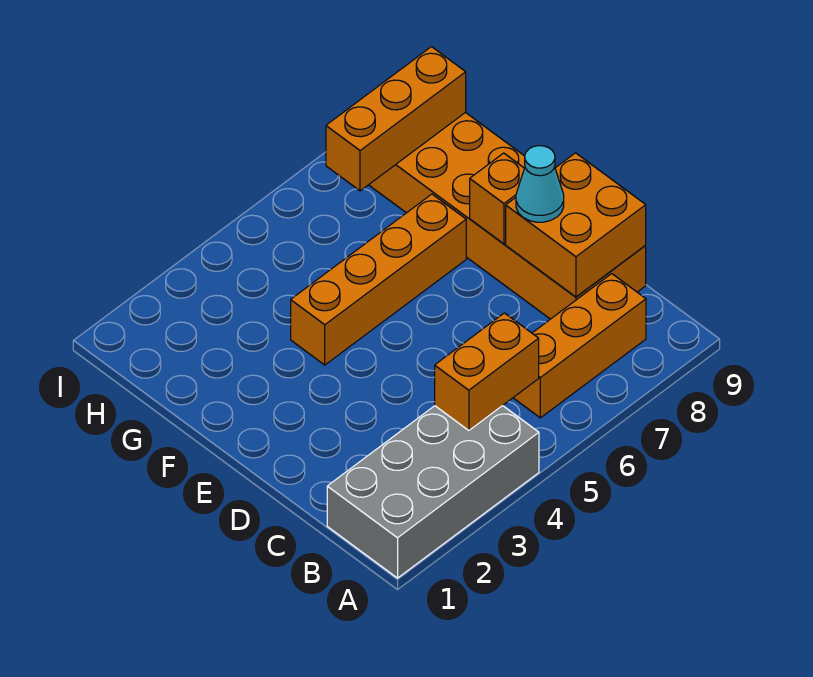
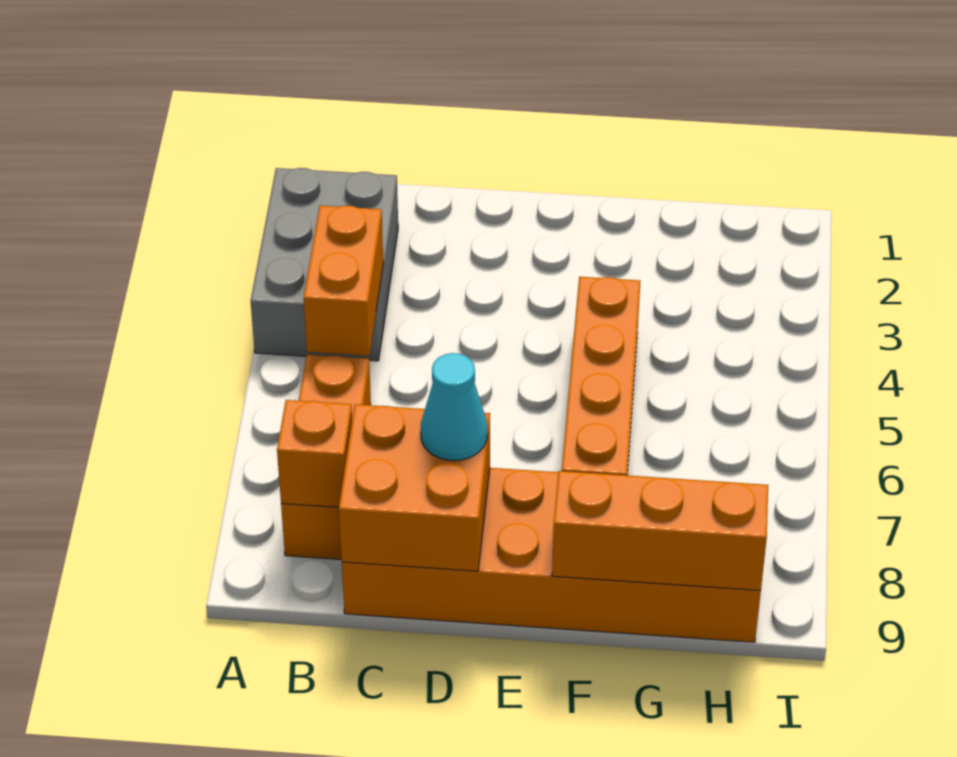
grey brick A1:B4 level 1 -> grey brick A2:B4 level 1
orange brick E8 level 2 -> orange brick B8 level 2
orange brick H7:H9 level 2 -> orange brick F9:H9 level 2

